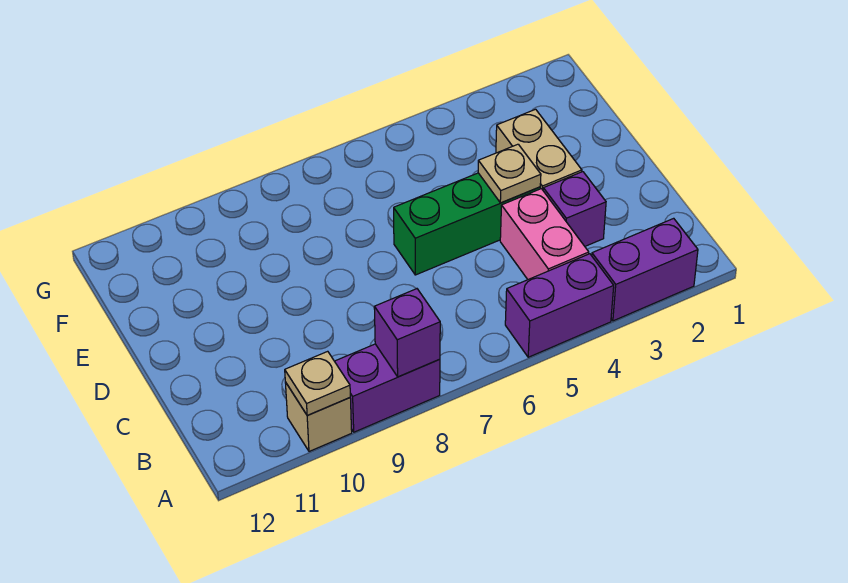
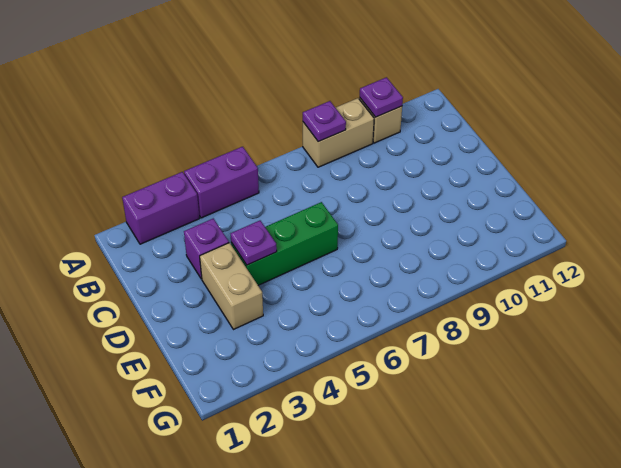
purple brick A8:A9 level 1 -> tan brick A8:A9 level 1
purple brick A8 level 2 -> purple plate A8 level 2
tan plate A10 level 2 -> purple plate A10 level 2
pink brick B4:C4 level 1 -> none
tan plate D4 level 2 -> purple plate D4 level 2

